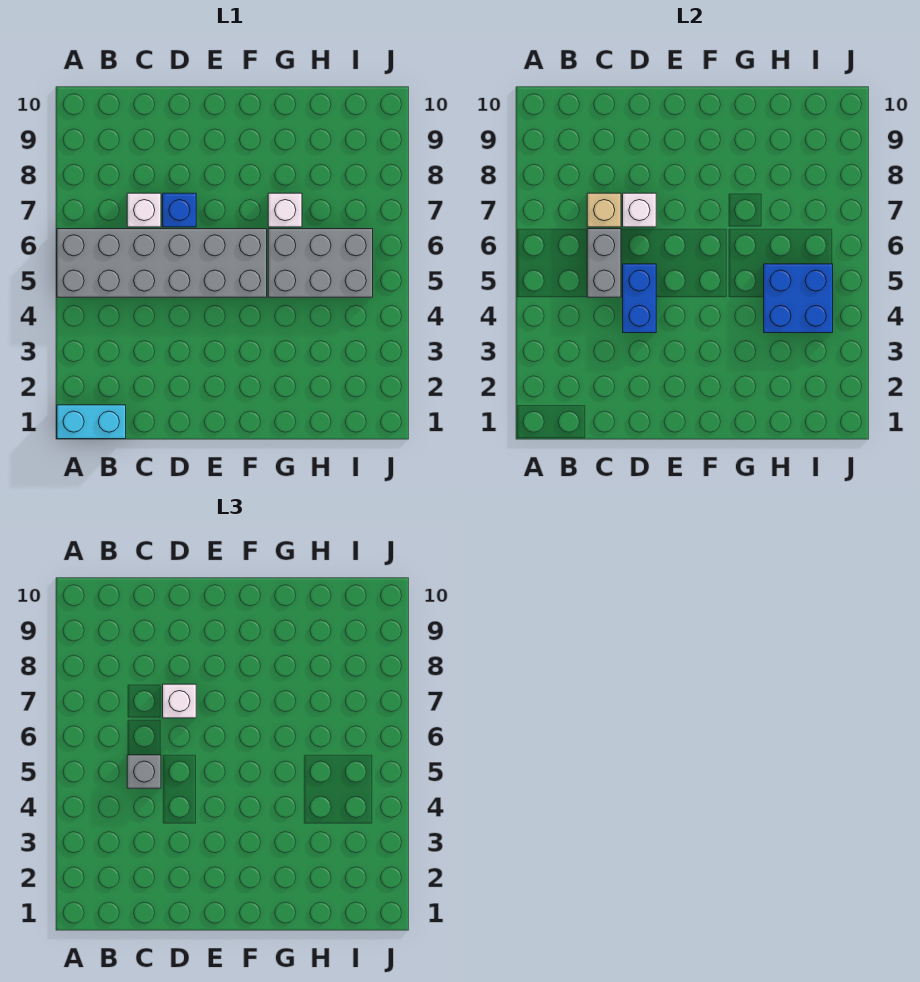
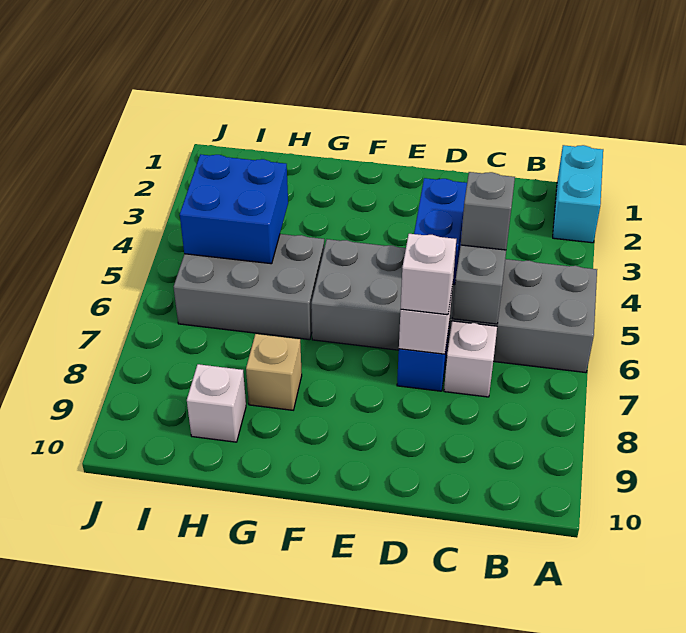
cyan brick A1:B1 level 1 -> cyan brick A1:A2 level 1
tan brick C7 level 2 -> tan brick G8 level 1
white brick G7 level 1 -> white brick H9 level 1

